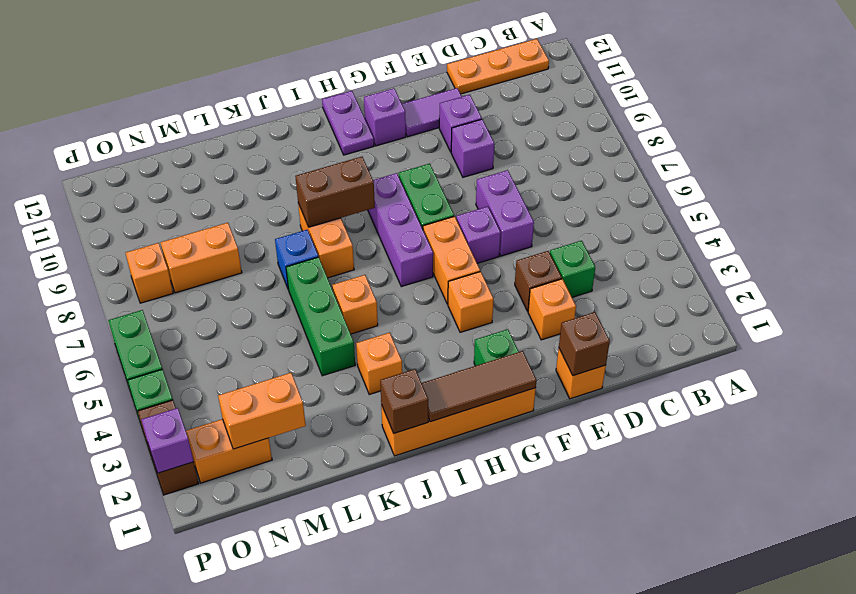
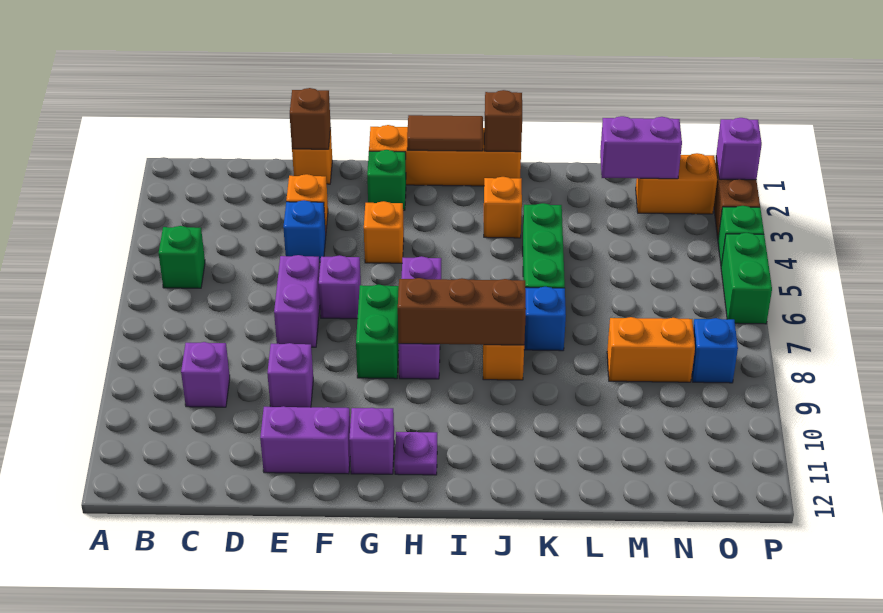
orange plate B12:D12 level 1 -> none
green brick D4 level 1 -> green brick B5 level 1
brown brick E4 level 1 -> blue brick E4 level 1
purple brick E10 level 1 -> purple brick C9 level 1
purple tile E11:F11 level 1 -> purple brick E11:F11 level 1
brown tile G1:I1 level 2 -> brown tile H1:I1 level 2
orange brick G5:G6 level 1 -> none
purple plate H11:H12 level 1 -> purple plate H11 level 1
brown brick I8:J8 level 2 -> brown brick H8:J8 level 2
orange brick J5 level 1 -> none
orange brick M2:N2 level 2 -> purple brick M2:N2 level 2
orange brick O8 level 1 -> blue brick O8 level 1

